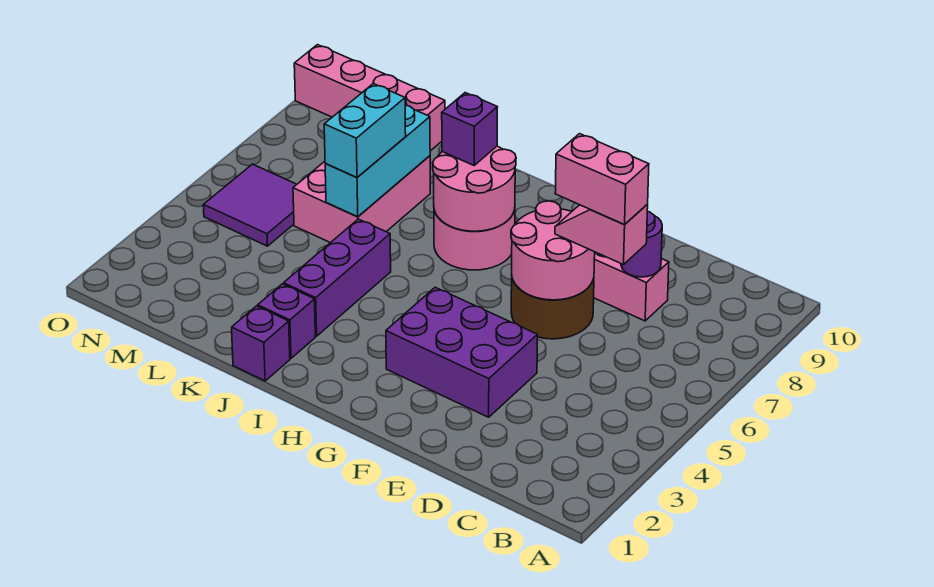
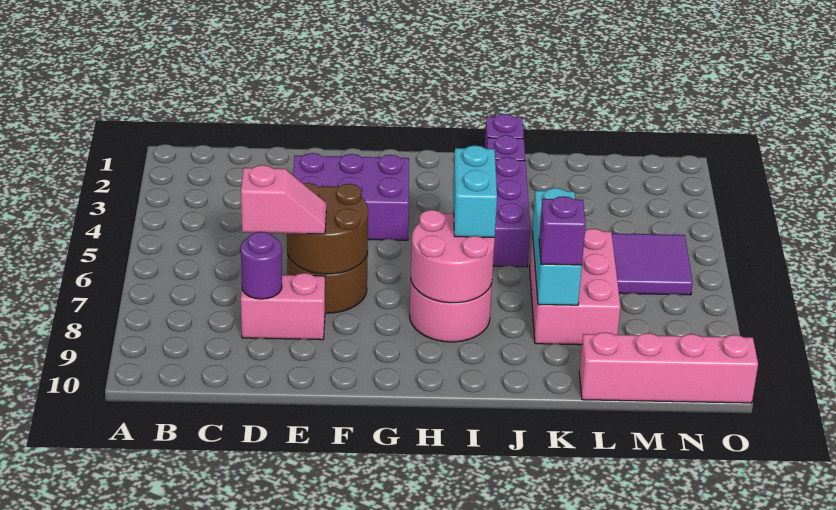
pink brick D7:E7 level 4 -> none
pink round brick E6:F7 level 2 -> brown round brick E6:F7 level 2
purple brick I8 level 3 -> purple brick K8 level 3
cyan brick K6:K7 level 3 -> cyan brick I6:I7 level 3

